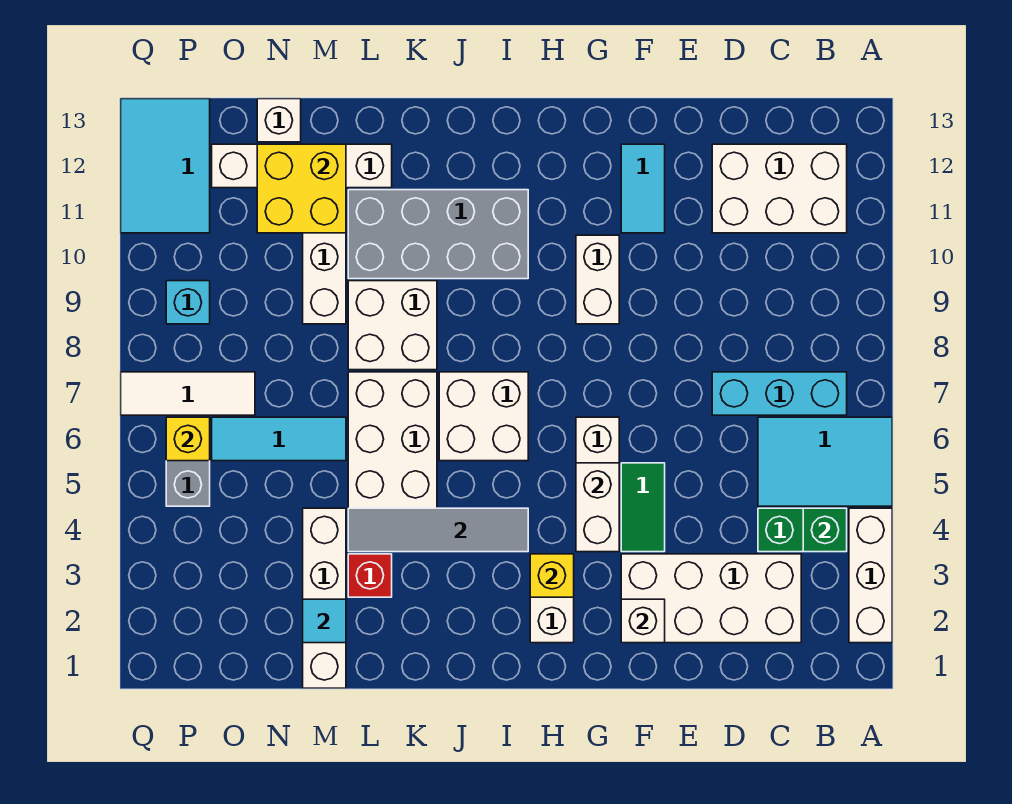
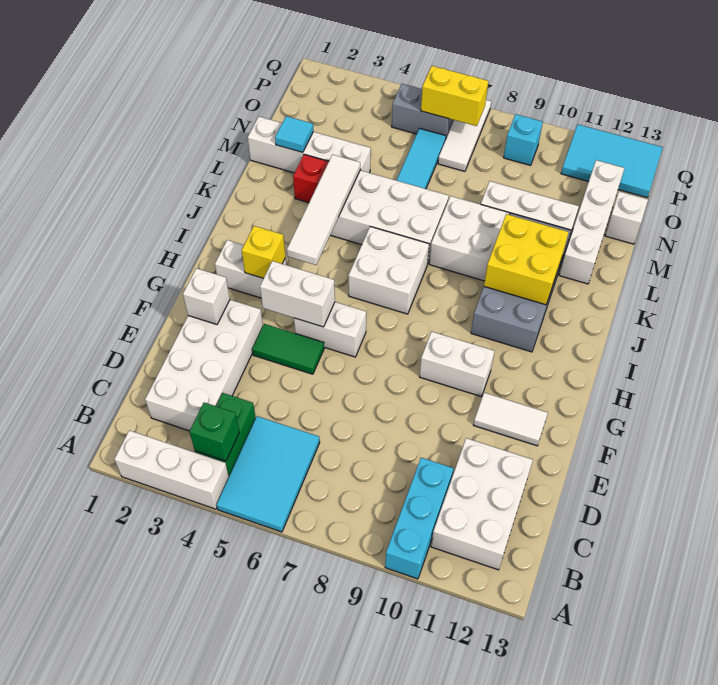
cyan brick B7:D7 level 1 -> cyan brick A10:C10 level 1
cyan tile F11:F12 level 1 -> white tile F11:F12 level 1
grey tile I4:L4 level 2 -> white tile I4:L4 level 2
yellow brick M11:N12 level 2 -> yellow brick J10:K11 level 2
yellow brick P6 level 2 -> yellow brick P6:P7 level 2

